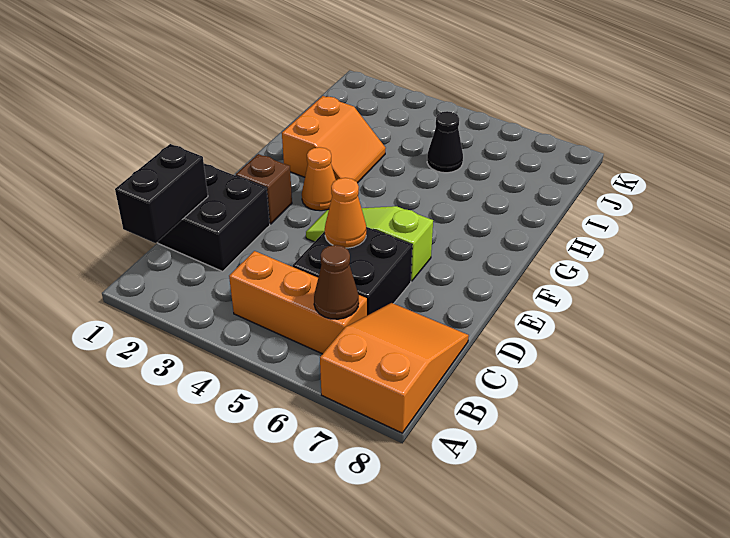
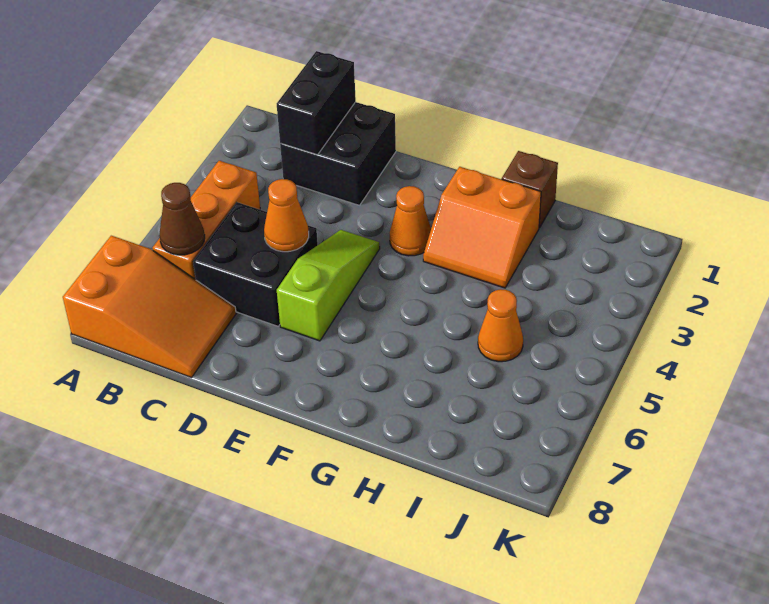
black brick B1:C1 level 2 -> black brick C1:C2 level 2
brown brick E2 level 1 -> brown brick H1 level 1
black cone I5 level 1 -> orange cone I5 level 1

